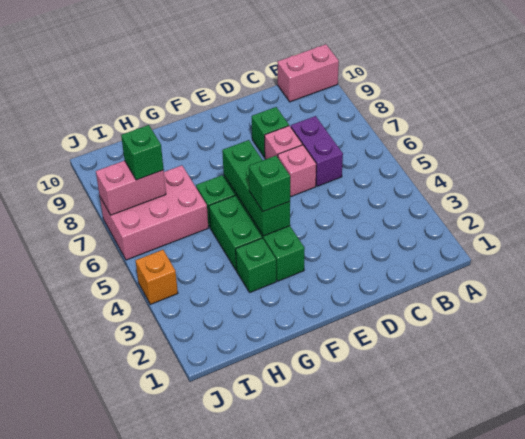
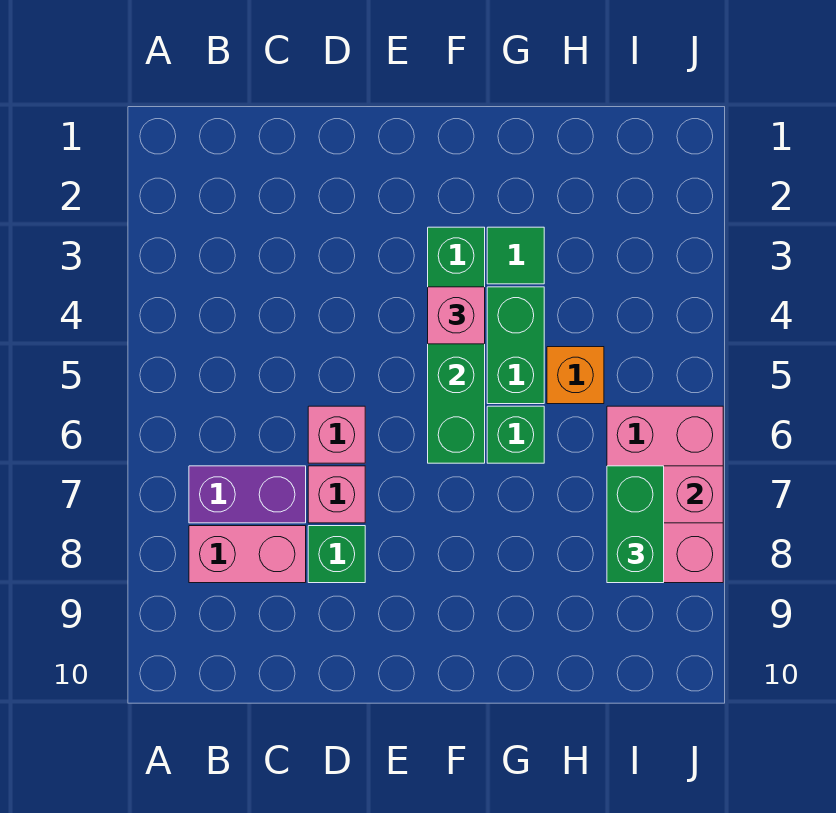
pink brick A10:B10 level 1 -> pink brick B8:C8 level 1
purple brick C6:C7 level 1 -> purple brick B7:C7 level 1
green brick F4 level 3 -> pink brick F4 level 3
green brick G3 level 1 -> green tile G3 level 1
pink brick H6:J7 level 1 -> pink brick I6:J8 level 1
green brick I7 level 3 -> green brick I7:I8 level 3
orange brick J4 level 1 -> orange brick H5 level 1

